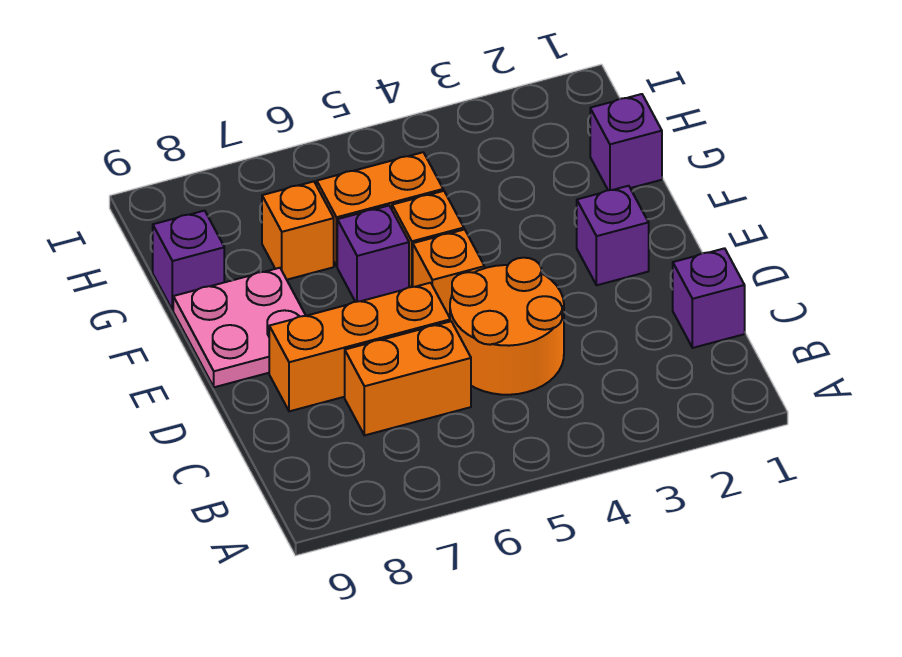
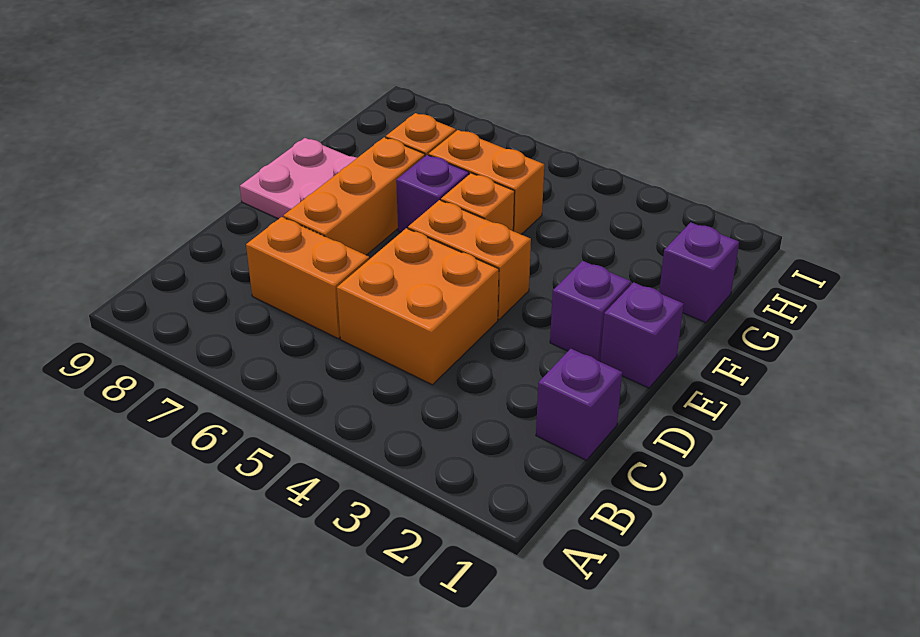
orange round brick C4:D5 level 1 -> orange brick C4:D5 level 1
orange brick D6:D8 level 1 -> orange brick D7:F7 level 1
orange brick E5 level 1 -> orange brick E4:E5 level 1
purple brick G9 level 1 -> purple brick E1 level 1

